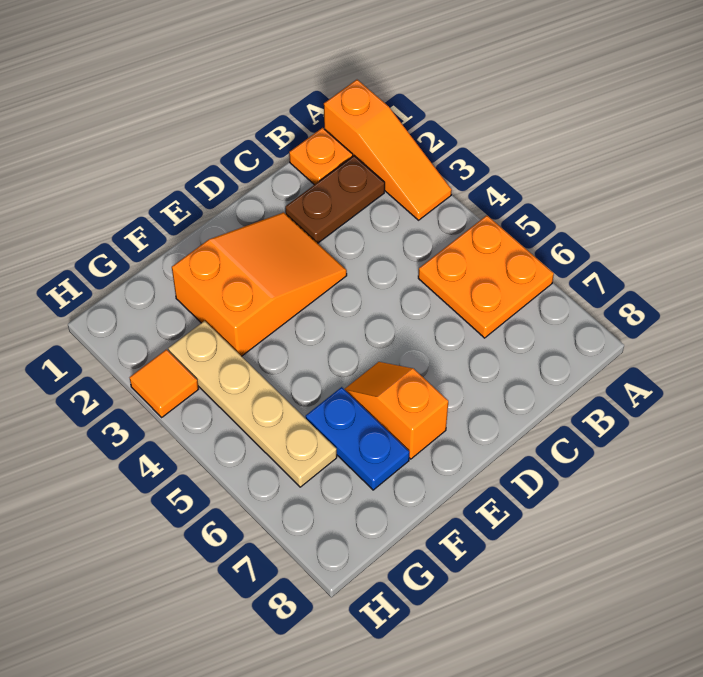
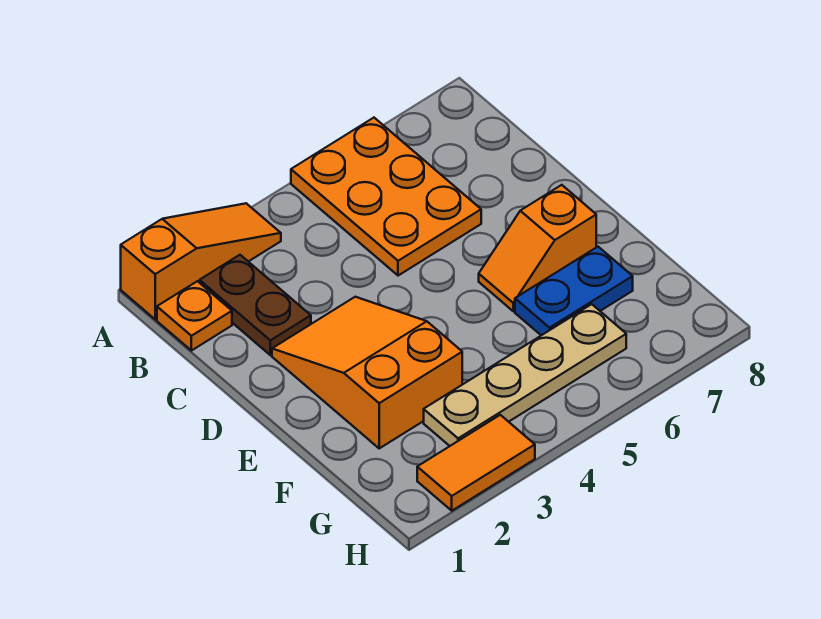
orange plate A5:B6 level 1 -> orange plate A5:C6 level 1
orange tile H3 level 1 -> orange tile H2:H3 level 1

